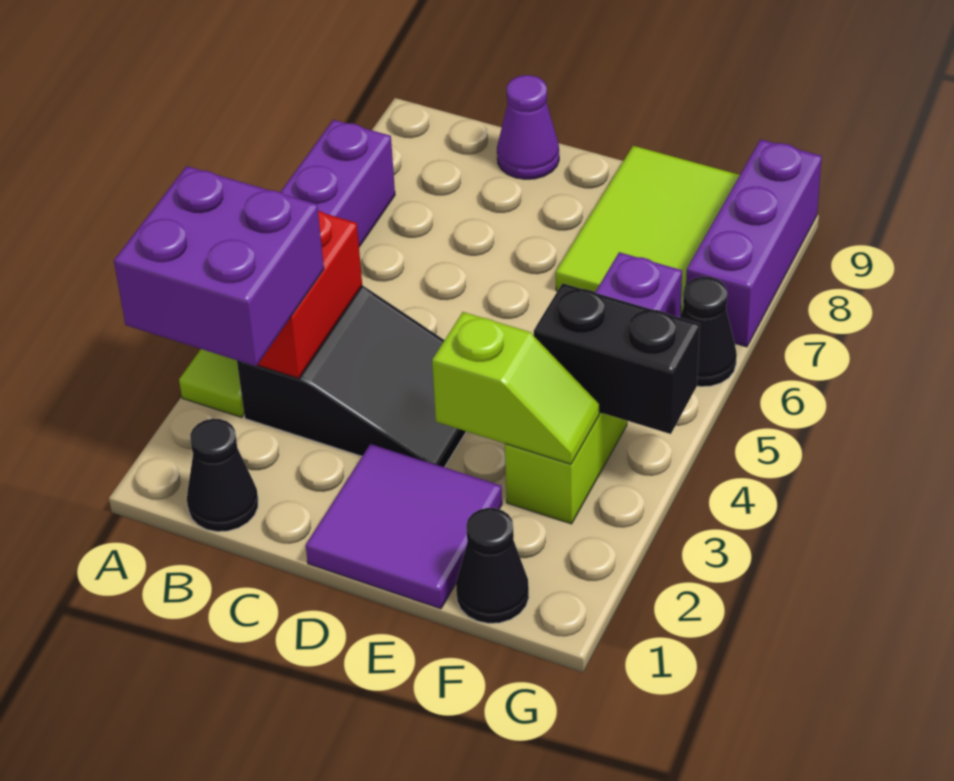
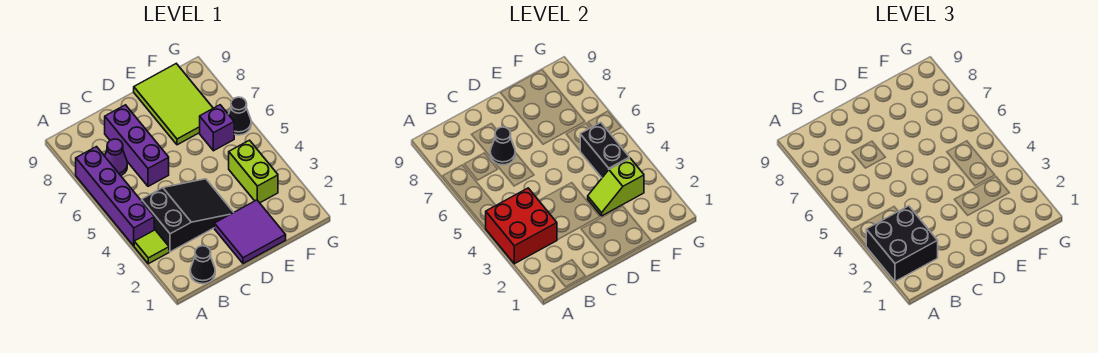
purple brick A2:B3 level 3 -> black brick A2:B3 level 3
purple cone C9 level 1 -> purple cone B7 level 1
lime slope E3:F3 level 2 top E -> lime slope E3:F3 level 2 top F
black cone F1 level 1 -> black cone C7 level 2
black brick F4:G4 level 2 -> black brick F4:F5 level 2
purple brick G7:G9 level 1 -> purple brick C6:C8 level 1

